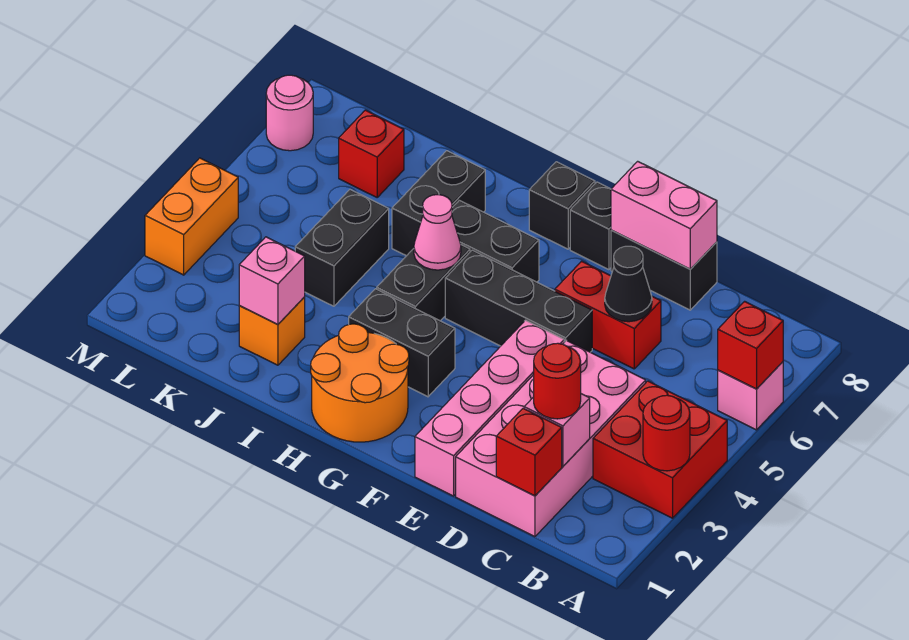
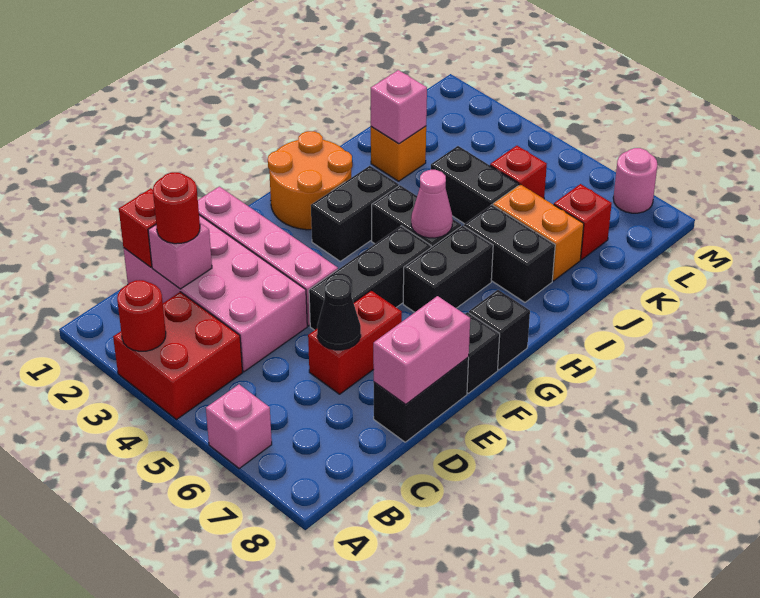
red brick A6 level 2 -> red brick K5 level 1
orange brick M3:M4 level 1 -> orange brick J6:J7 level 1

